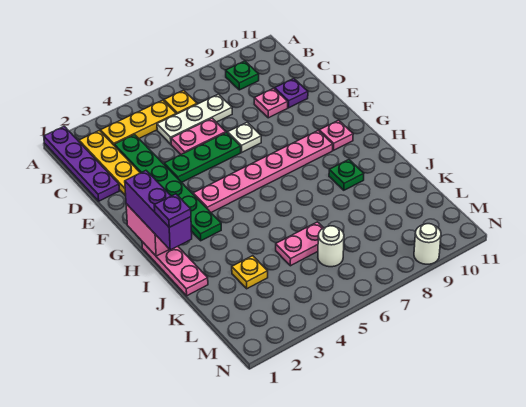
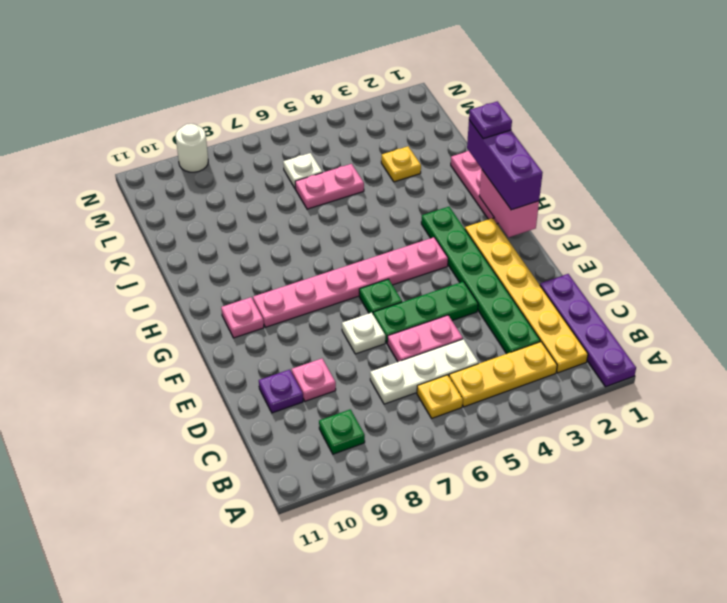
green plate I9 level 1 -> green plate F6 level 1
white round brick L6 level 1 -> white plate L6 level 1

